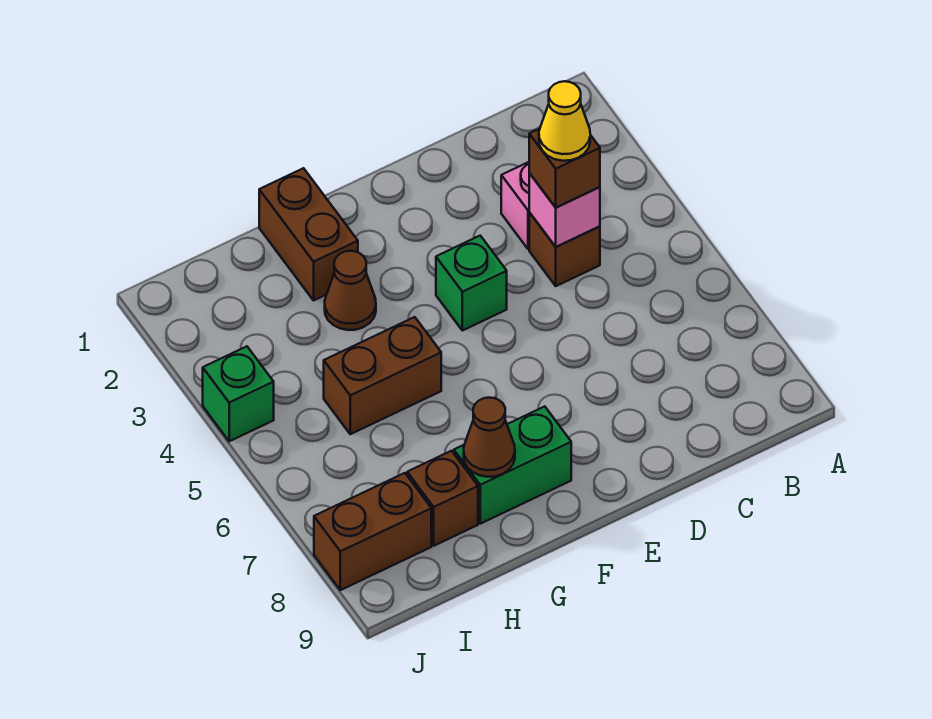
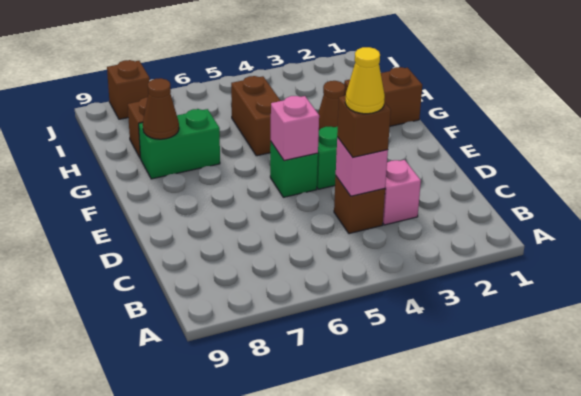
none -> pink brick E5 level 2
green brick F8:G8 level 1 -> green brick G7:G8 level 1
brown brick I8:J8 level 1 -> brown brick J8 level 1
green brick J4 level 1 -> green brick E5 level 1

